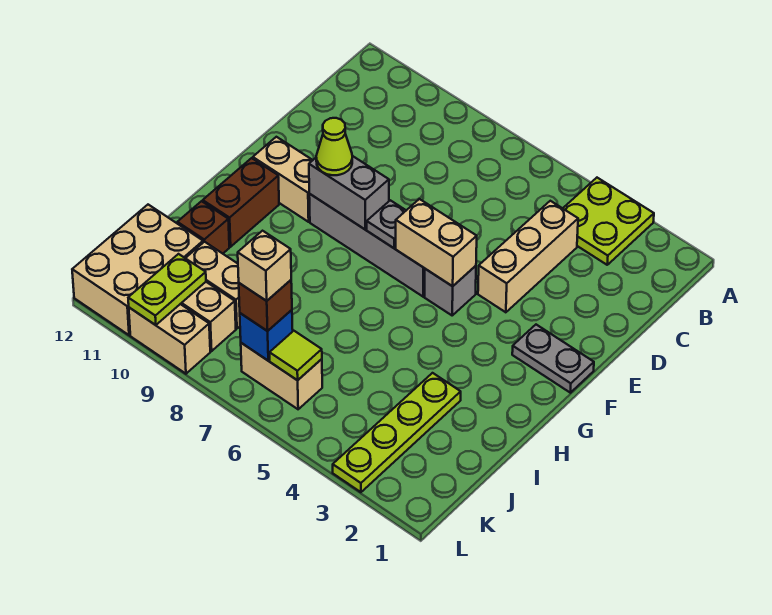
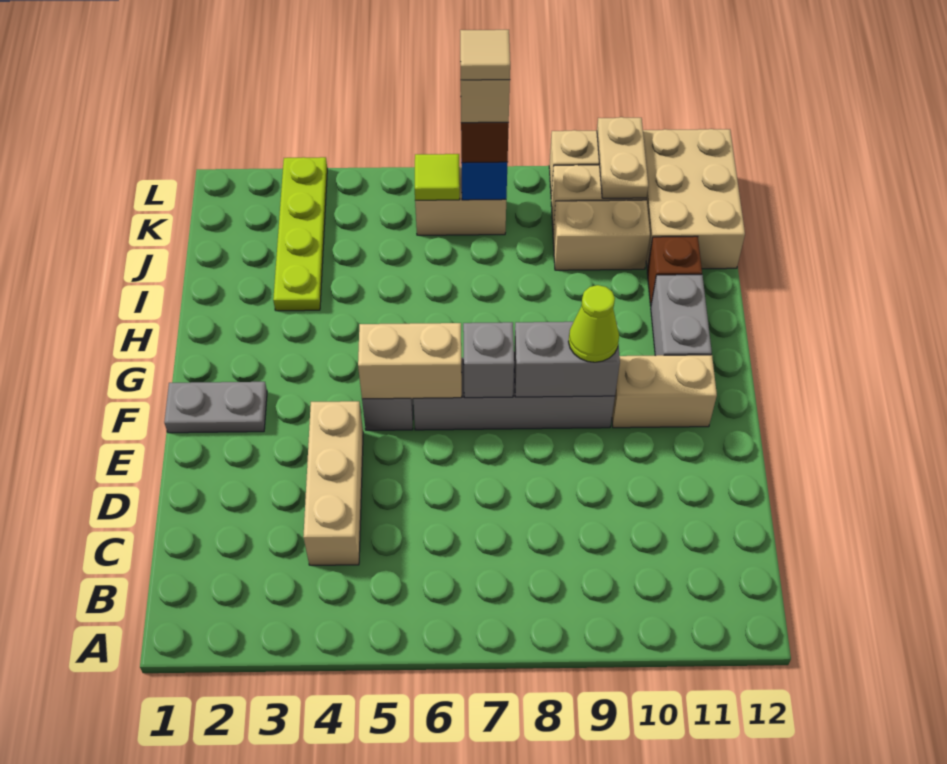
lime plate A3:B4 level 1 -> none
grey plate F7 level 2 -> grey brick F7 level 2
brown brick G11:H11 level 1 -> grey brick G11:H11 level 1
none -> tan tile K7 level 5
lime plate K10:L10 level 2 -> tan plate K10:L10 level 2

